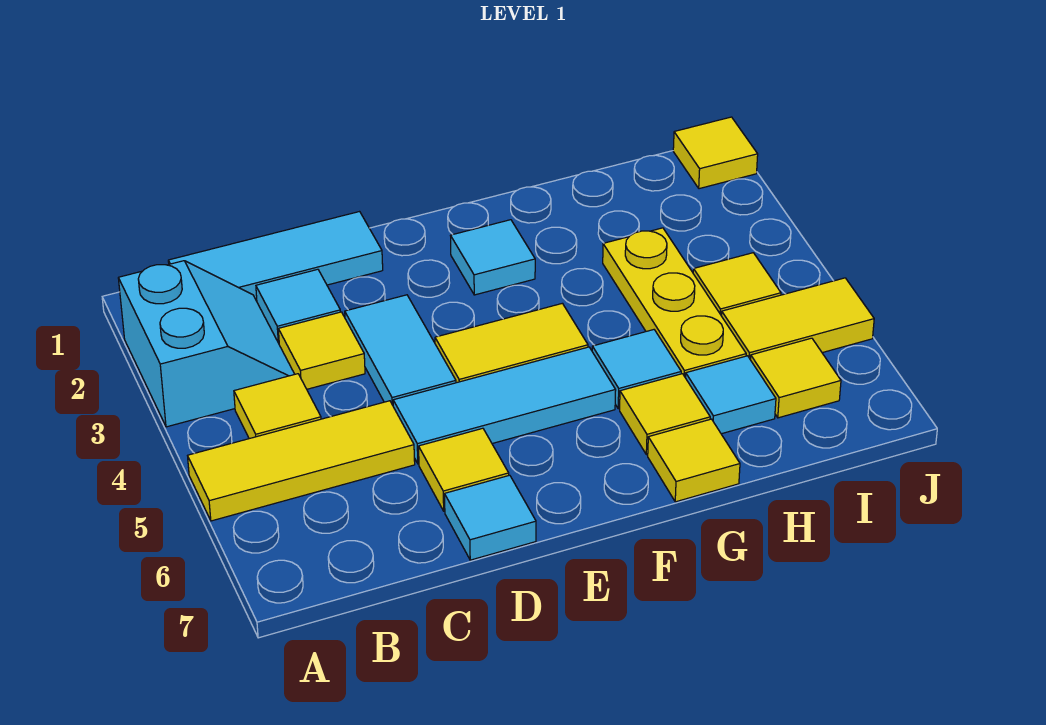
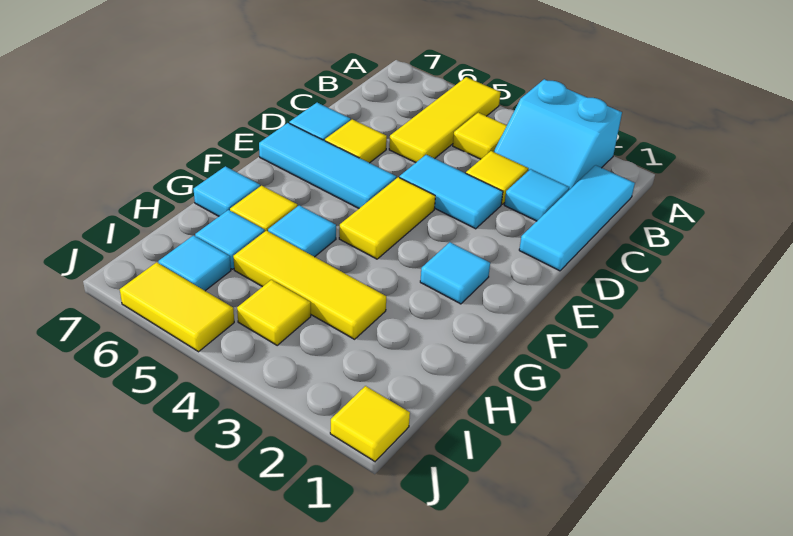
cyan tile D5:F5 level 1 -> cyan tile E5:E7 level 1
yellow tile G7 level 1 -> cyan tile G7 level 1
yellow plate H3:H5 level 1 -> yellow tile H3:H5 level 1
yellow tile I5:J5 level 1 -> yellow tile J5:J6 level 1
yellow tile I6 level 1 -> cyan tile I6 level 1

